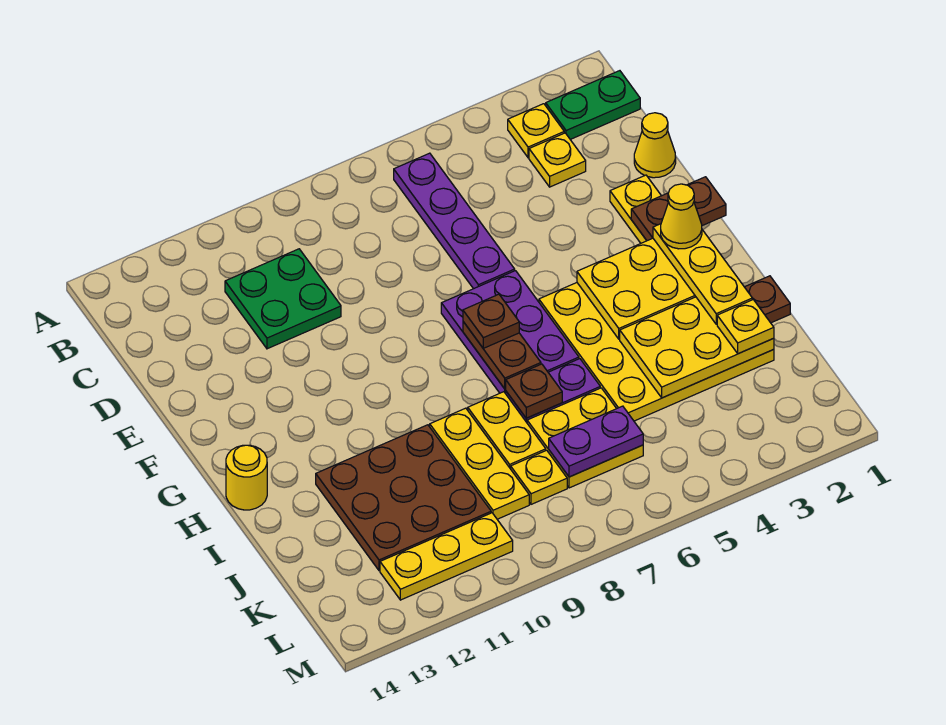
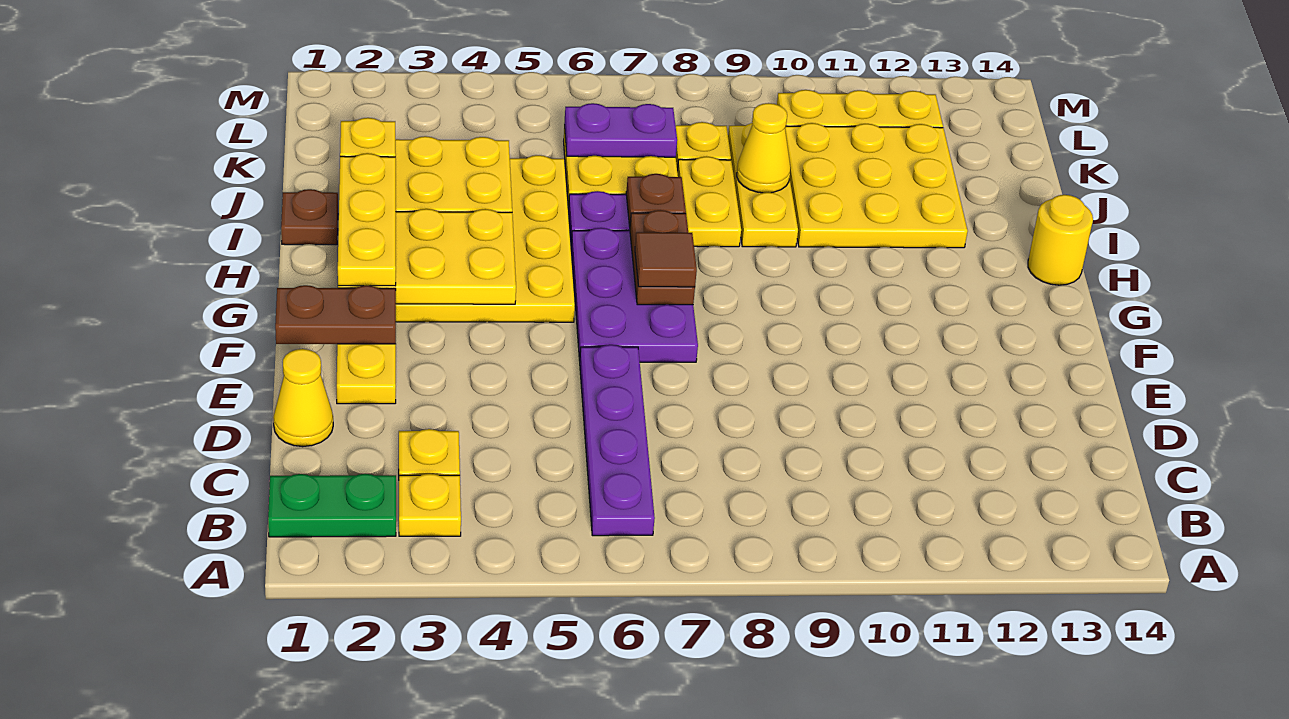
green plate C10:D11 level 1 -> none
yellow cone G2 level 4 -> yellow cone J9 level 2
brown plate G7 level 3 -> brown tile G7 level 3
brown plate I10:K12 level 1 -> yellow plate I10:K12 level 1

